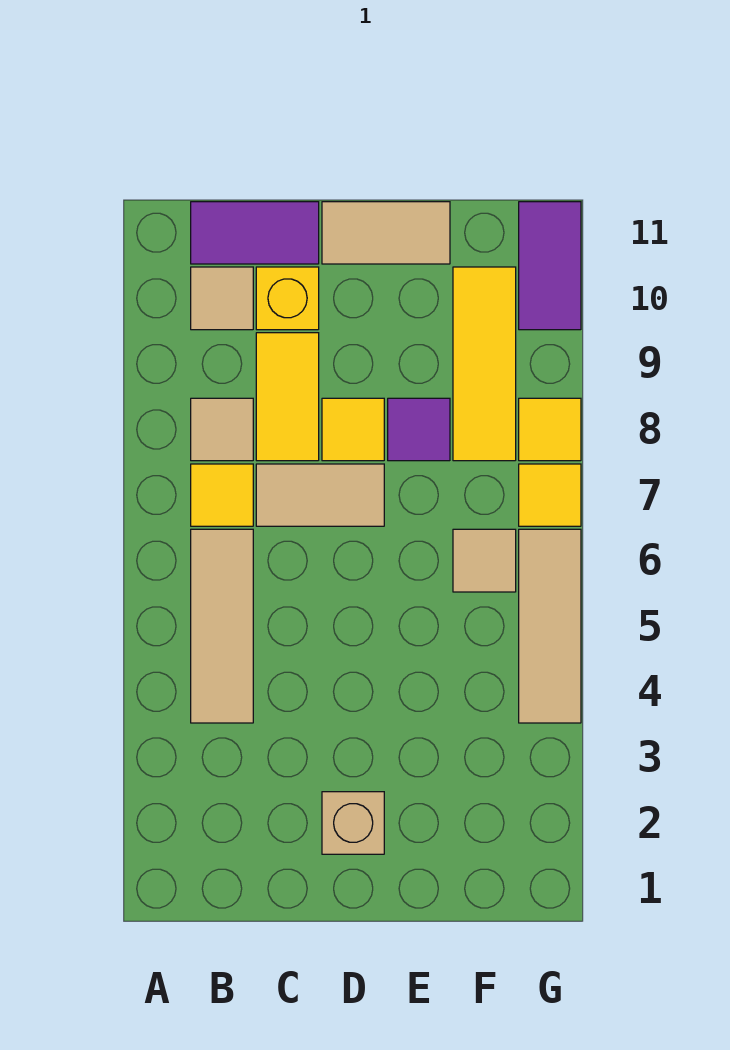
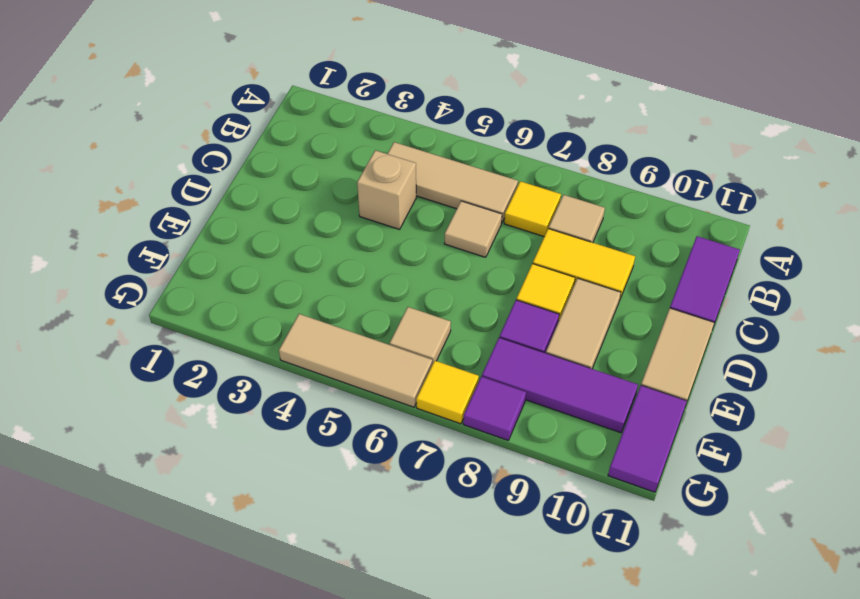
tan tile B10 level 1 -> tan tile C6 level 1
tan tile C7:D7 level 1 -> tan tile D9:E9 level 1
yellow brick C10 level 1 -> none
tan brick D2 level 1 -> tan brick C4 level 1
yellow tile F8:F10 level 1 -> purple tile F8:F10 level 1
yellow tile G8 level 1 -> purple tile G8 level 1
purple tile G10:G11 level 1 -> purple tile F11:G11 level 1

